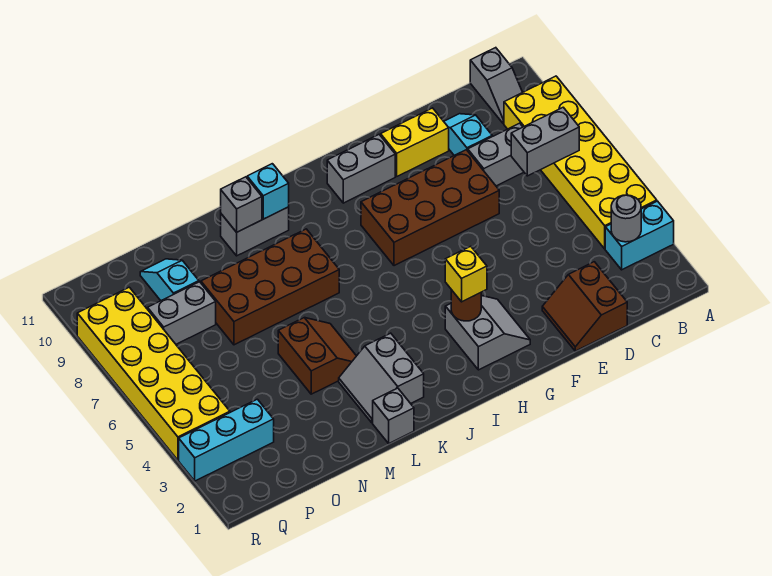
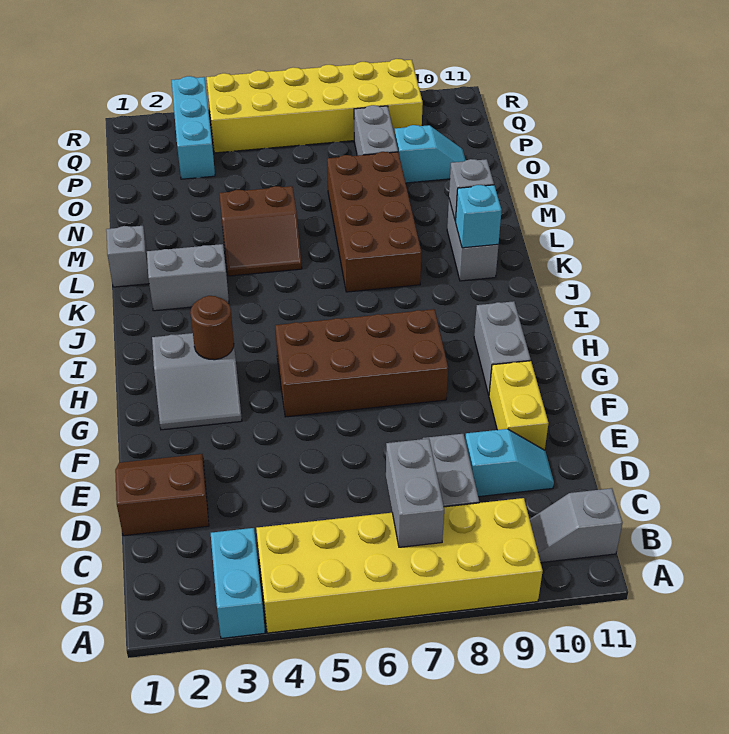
grey round brick B3 level 2 -> none
brown brick E7:H8 level 1 -> brown brick G5:H8 level 1
yellow brick H3 level 3 -> none

